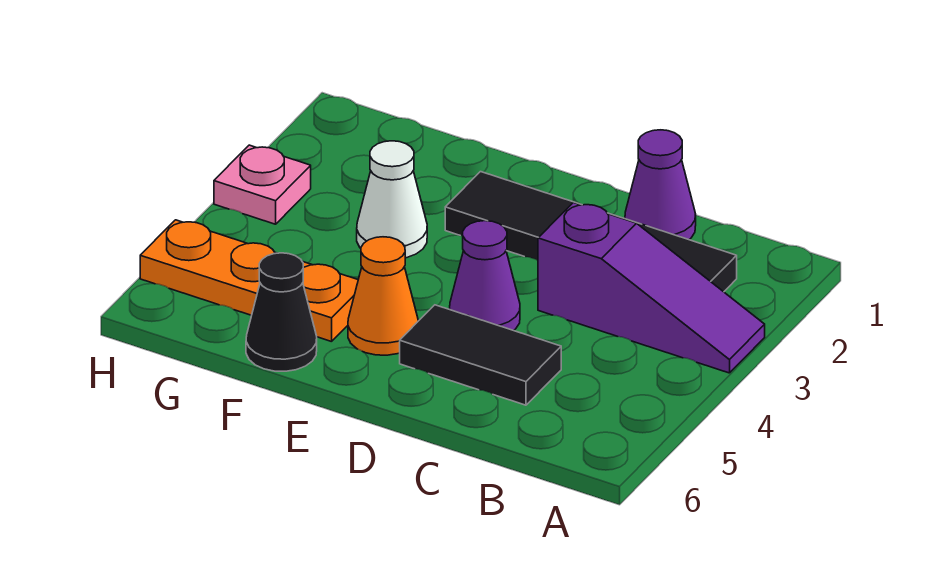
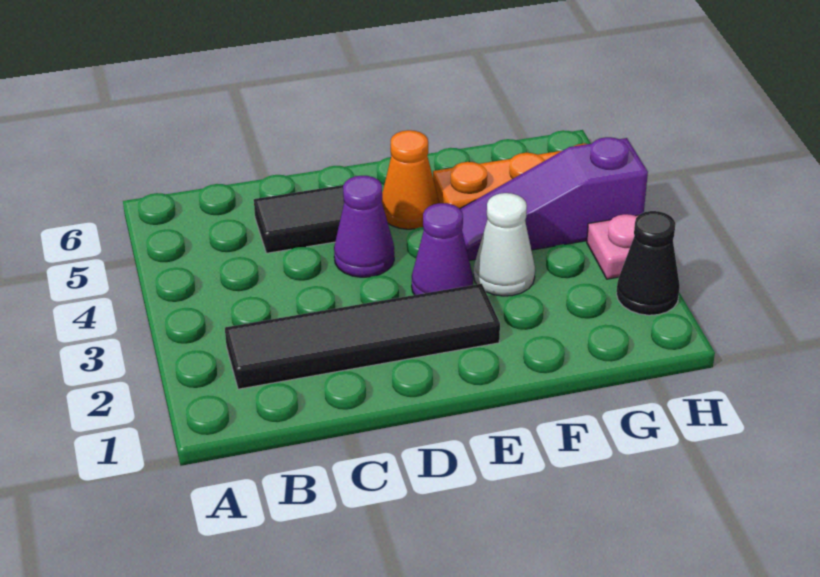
purple slope A3:C3 level 1 top C -> purple slope F4:H4 level 1 top H
purple cone C1 level 1 -> purple cone E3 level 1
black cone F6 level 1 -> black cone H2 level 1

